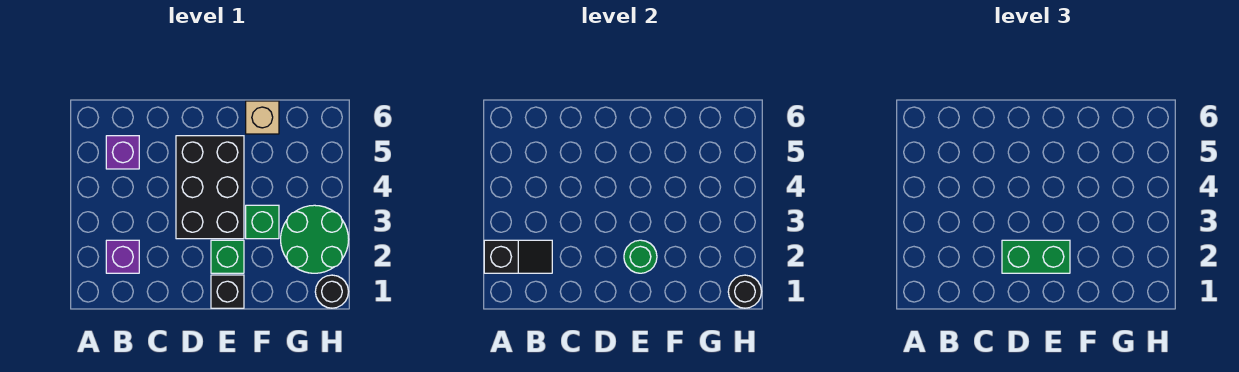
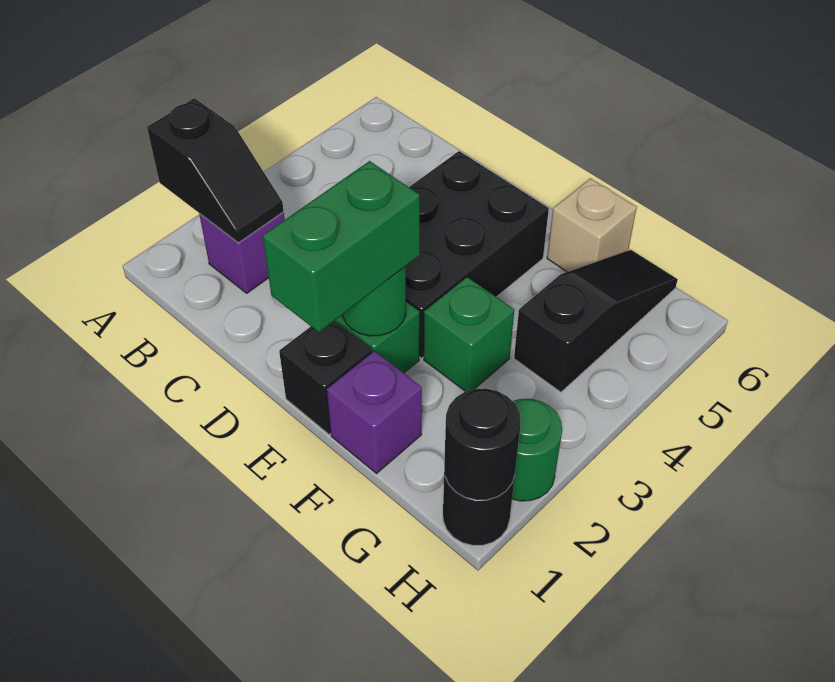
purple brick B5 level 1 -> purple brick F1 level 1
green brick D2:E2 level 3 -> green brick E1:E2 level 3
green round brick G2:H3 level 1 -> green round brick H2 level 1
none -> black slope G4:G6 level 1 top 4

